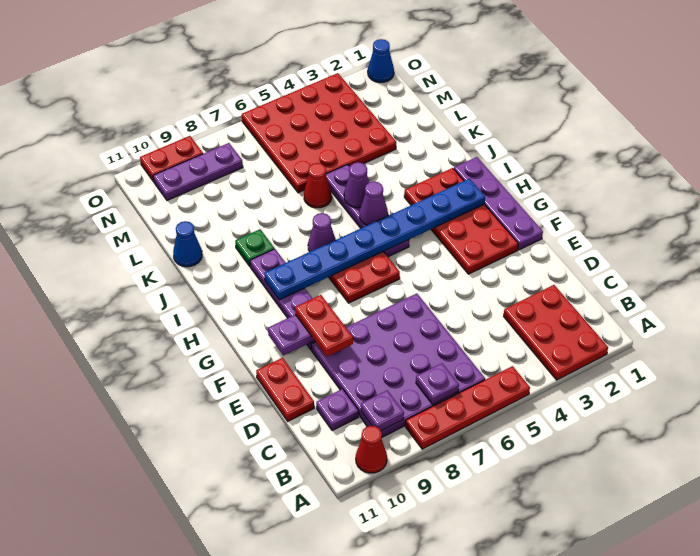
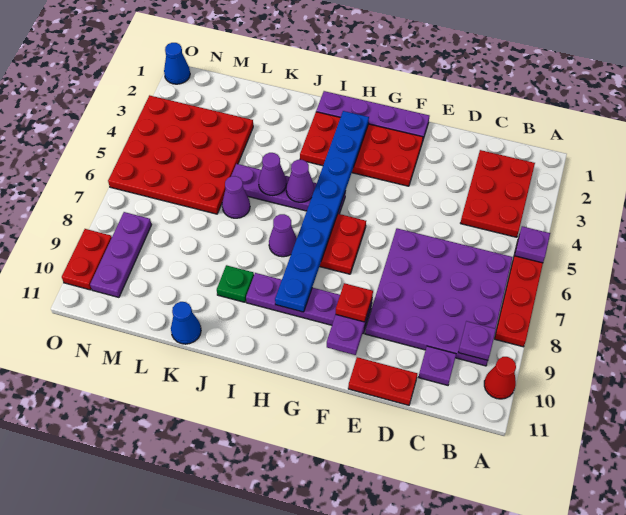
red plate A2:C3 level 1 -> red plate B2:C4 level 1
purple plate B7 level 2 -> purple plate A5 level 2
red plate E9:F9 level 3 -> red plate F9 level 3
red cone K6 level 1 -> purple cone K6 level 1

